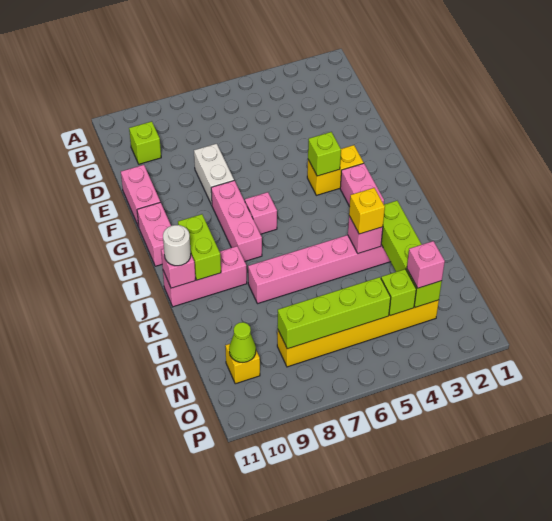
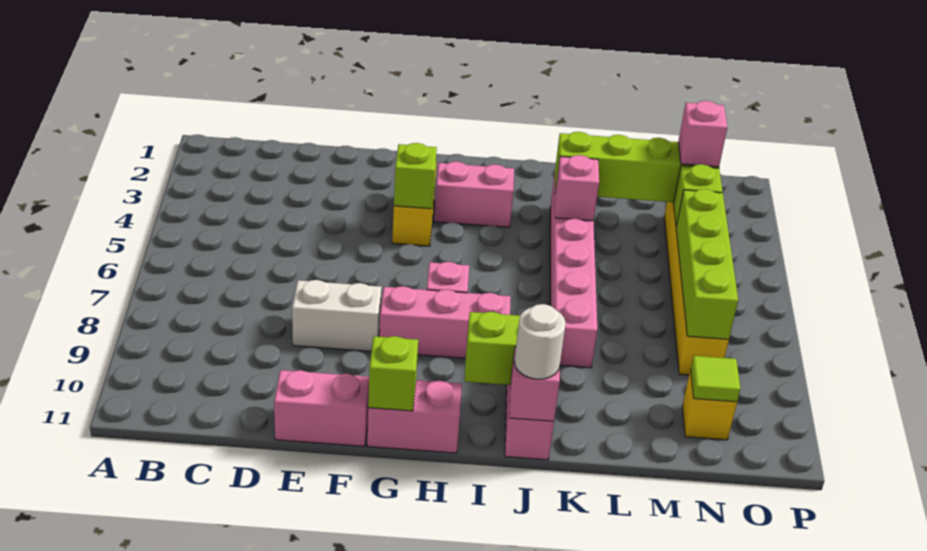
lime brick C10 level 1 -> lime brick G11 level 2
yellow brick K4 level 3 -> none
lime cone N10 level 2 -> lime tile N10 level 2

